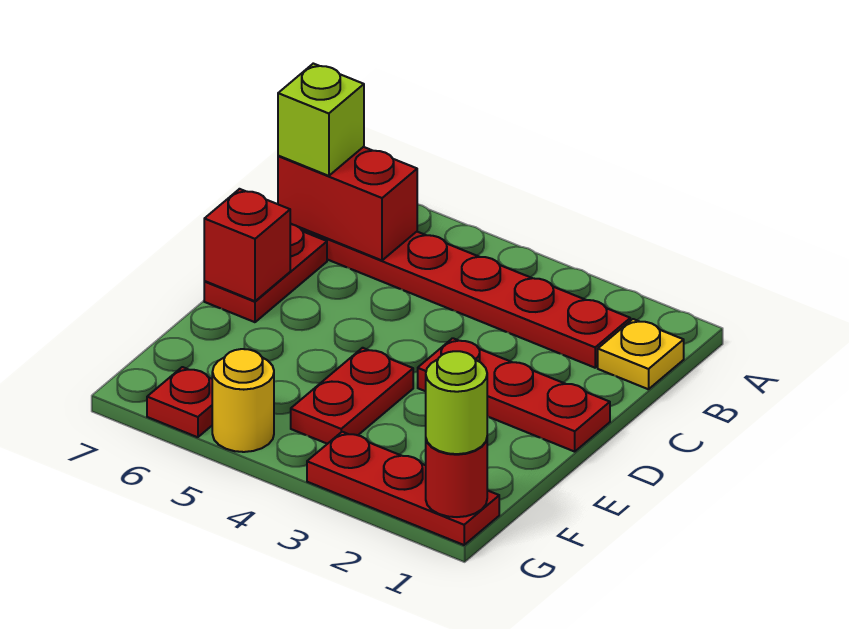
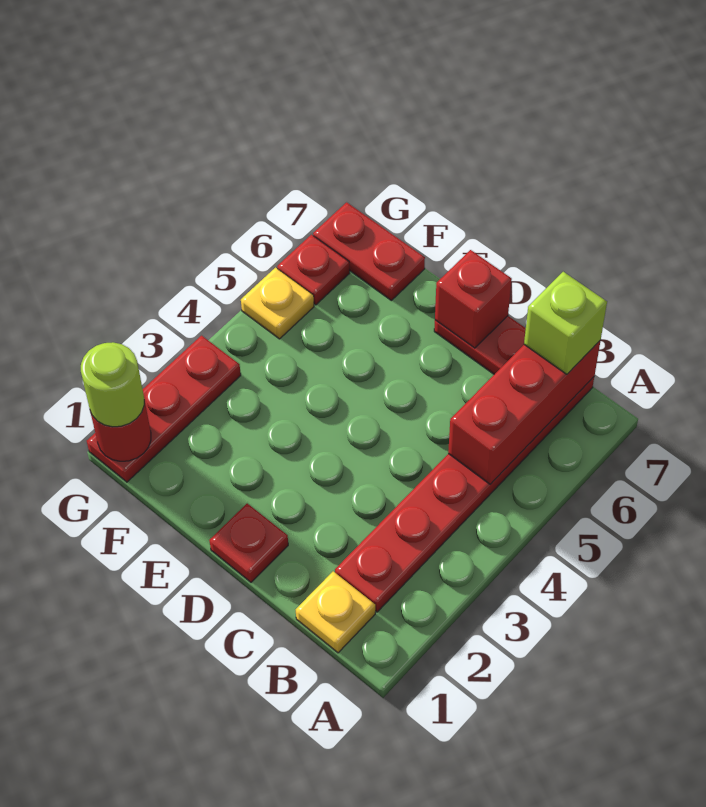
red brick B6:B7 level 2 -> red brick B5:B7 level 2
red plate D1:D3 level 1 -> red plate D1 level 1
red plate E4:F4 level 1 -> red plate F7:G7 level 1
yellow round brick G5 level 1 -> yellow plate G5 level 1

